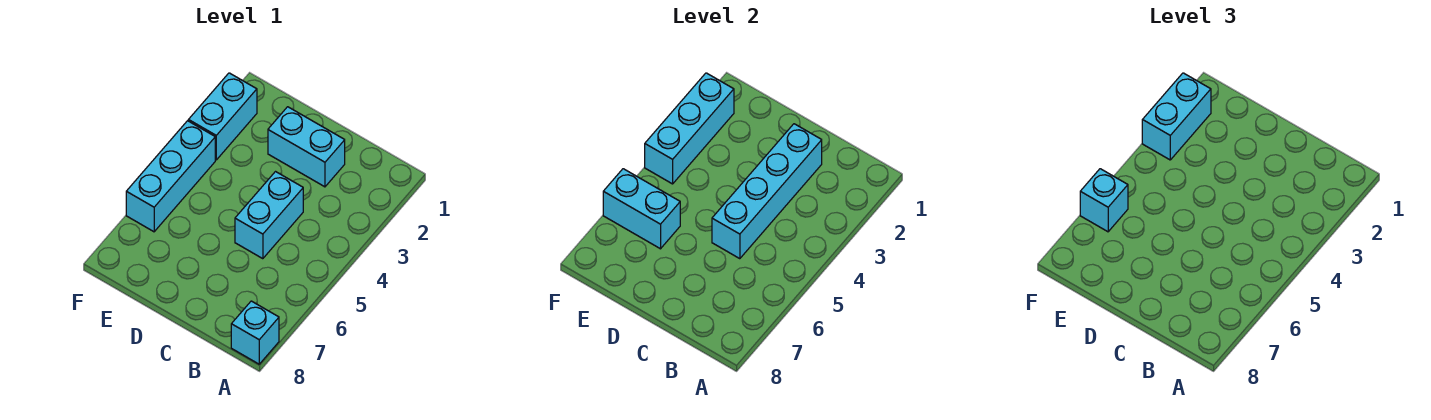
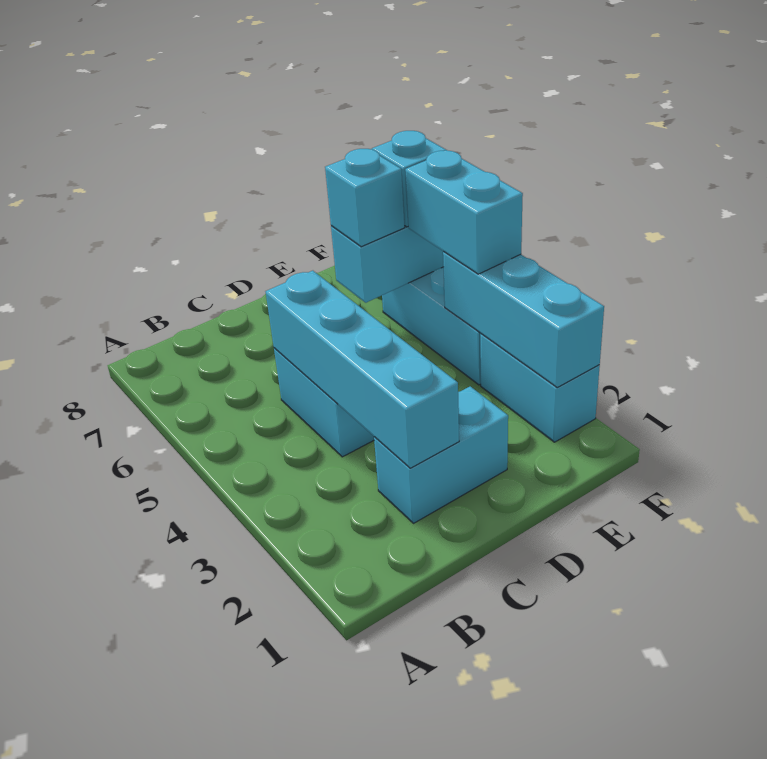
cyan brick A8 level 1 -> cyan brick E6 level 3
cyan brick F2:F3 level 3 -> cyan brick F4:F5 level 3

